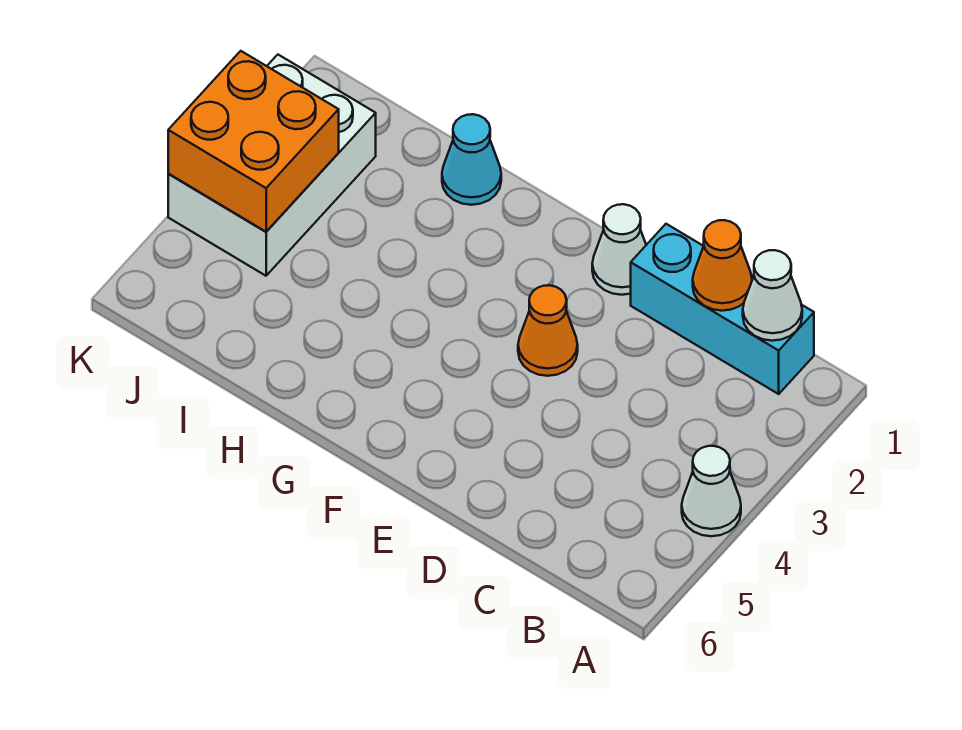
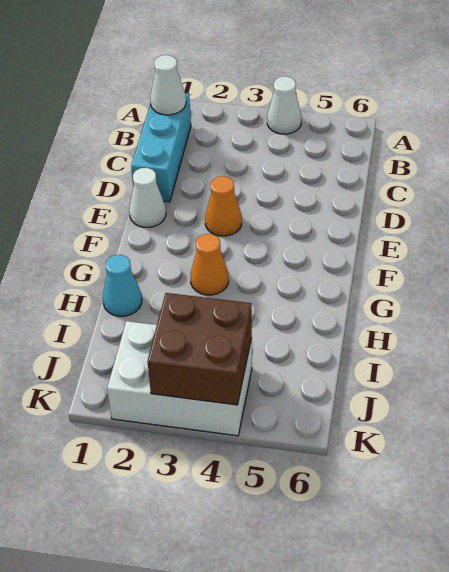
orange cone C1 level 2 -> orange cone G3 level 1
orange brick J3:K4 level 2 -> brown brick J3:K4 level 2

